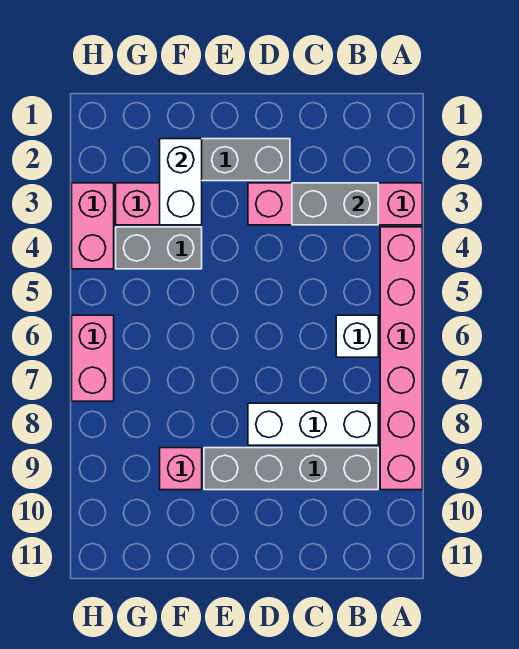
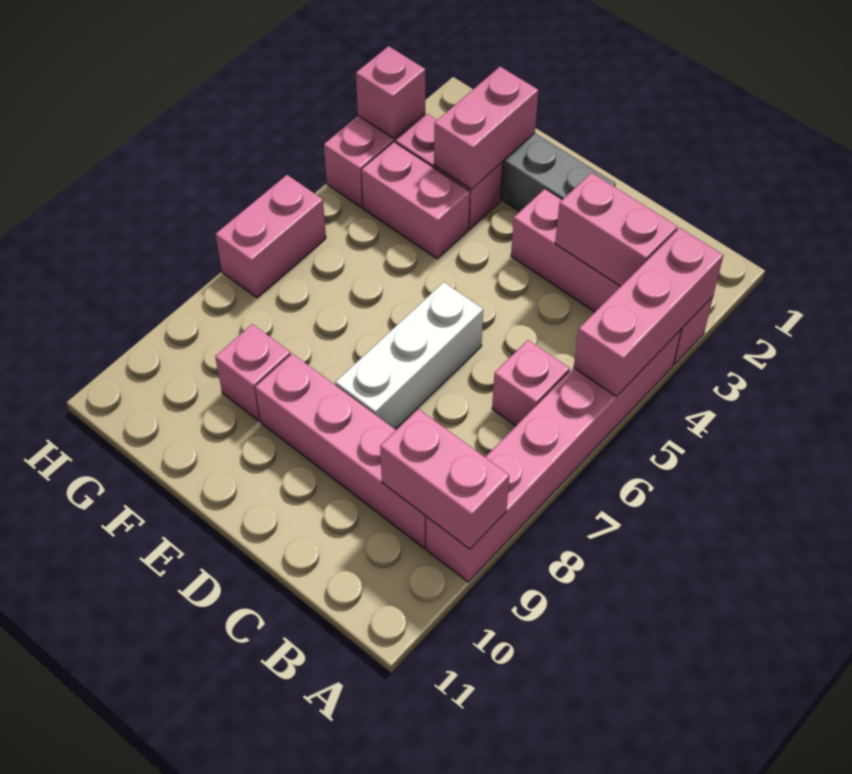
none -> pink brick A3:A5 level 2
none -> pink brick A9:B9 level 2
grey brick B3:C3 level 2 -> pink brick B3:C3 level 2
white brick B6 level 1 -> pink brick B6 level 1
white brick B8:D8 level 1 -> white brick D6:D8 level 1
grey brick B9:E9 level 1 -> pink brick B9:E9 level 1
white brick F2:F3 level 2 -> pink brick F2:F3 level 2
grey brick F4:G4 level 1 -> pink brick F4:G4 level 1
none -> pink brick H3 level 2

